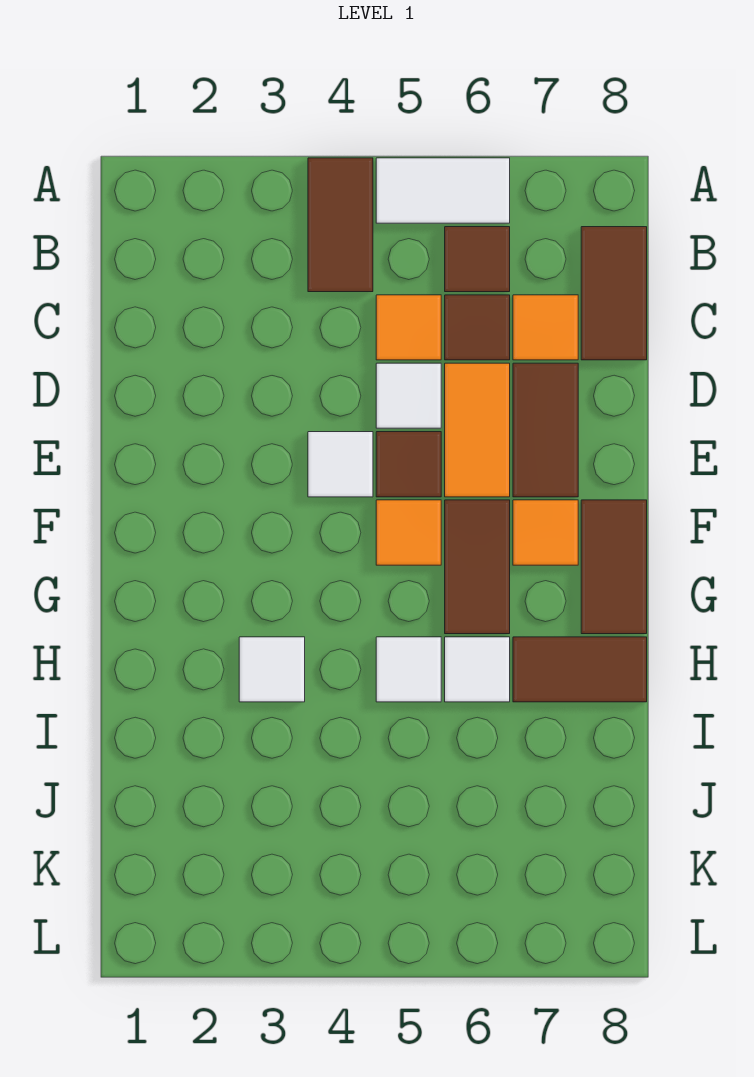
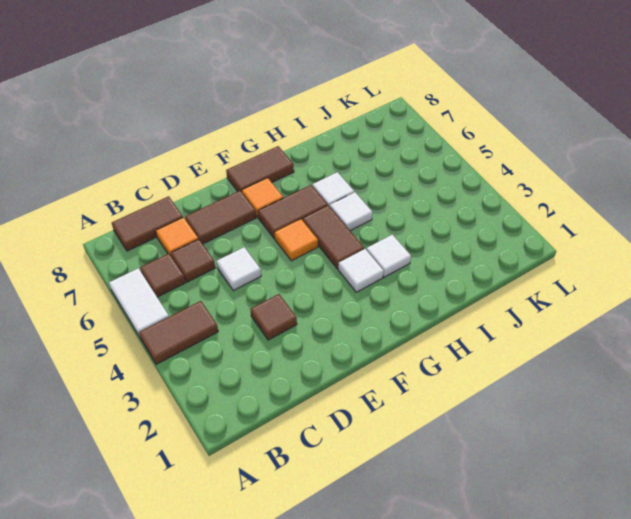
orange tile C5 level 1 -> none
orange tile D6:E6 level 1 -> none
white tile E4 level 1 -> white tile G3 level 1
brown tile E5 level 1 -> brown tile D3 level 1
brown tile H7:H8 level 1 -> brown tile G4:G5 level 1

